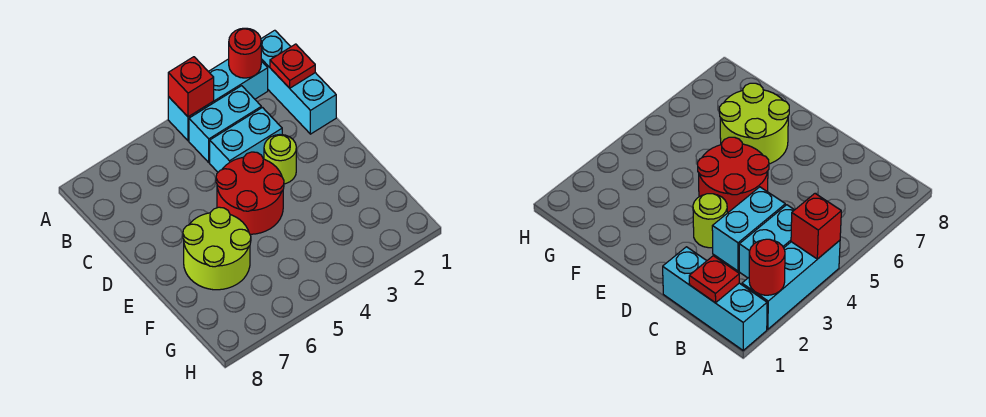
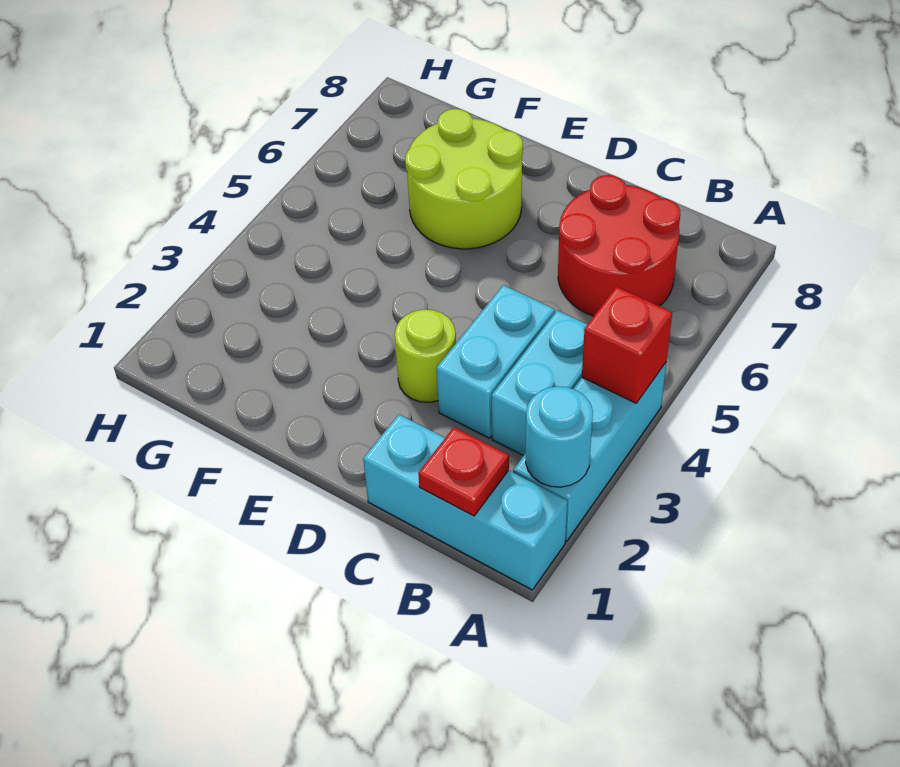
red round brick A2 level 2 -> cyan round brick A2 level 2
red round brick D4:E5 level 1 -> red round brick B6:C7 level 1

